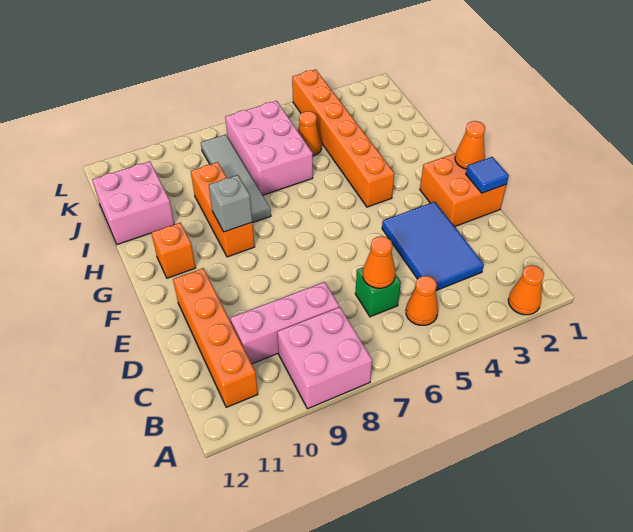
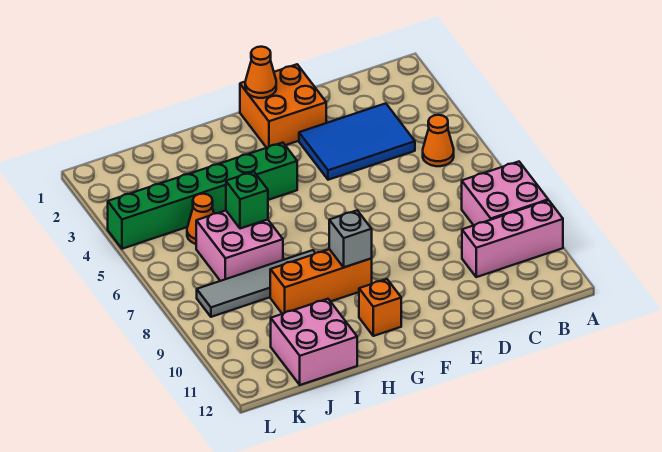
orange cone A2 level 1 -> none
orange brick B11:E11 level 1 -> none
green brick C6 level 1 -> green brick I6 level 2
orange cone C6 level 2 -> none
pink brick C8:C10 level 1 -> pink brick A10:C10 level 1
blue tile E1 level 2 -> none
orange brick G4:L4 level 1 -> green brick G4:L4 level 1
pink brick I6:K7 level 1 -> pink brick I6:J7 level 1

